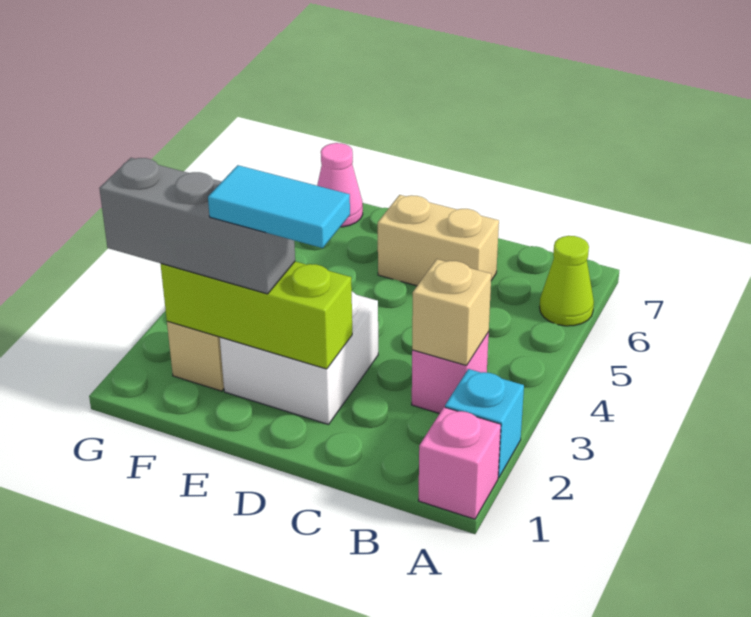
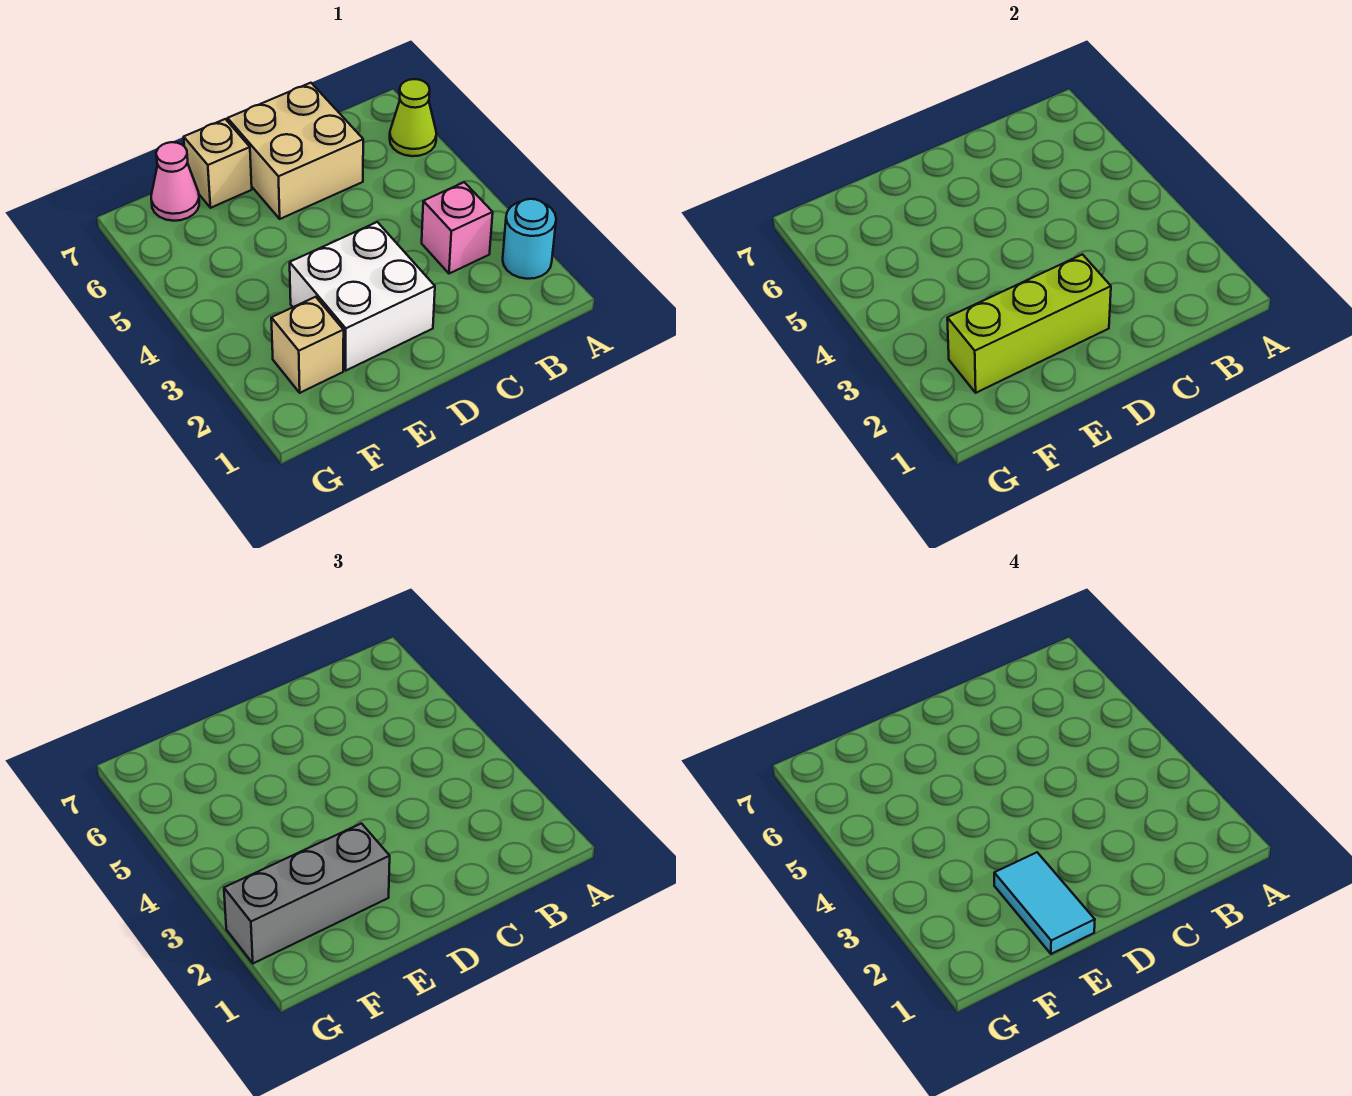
pink brick A1 level 1 -> none
cyan brick A2 level 1 -> cyan round brick A2 level 1
tan brick B3 level 2 -> tan brick E7 level 1
tan brick C6:D6 level 1 -> tan brick C6:D7 level 1
cyan tile D2:E2 level 4 -> cyan tile E1:E2 level 4

